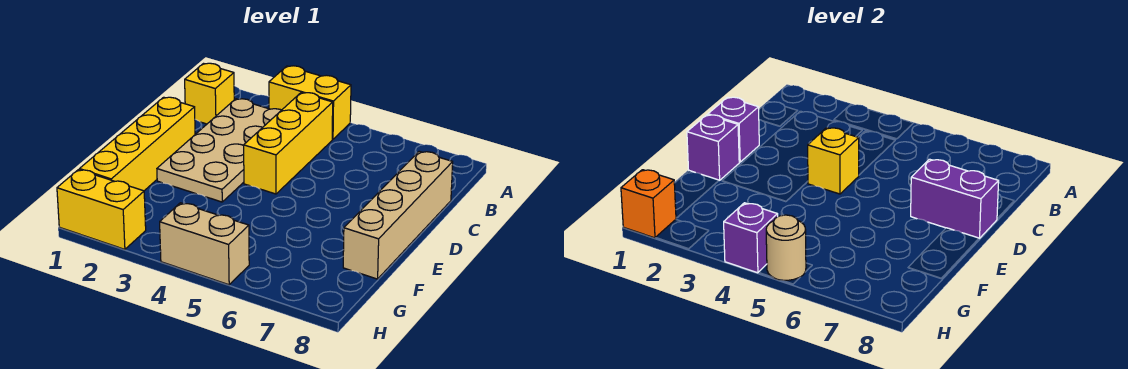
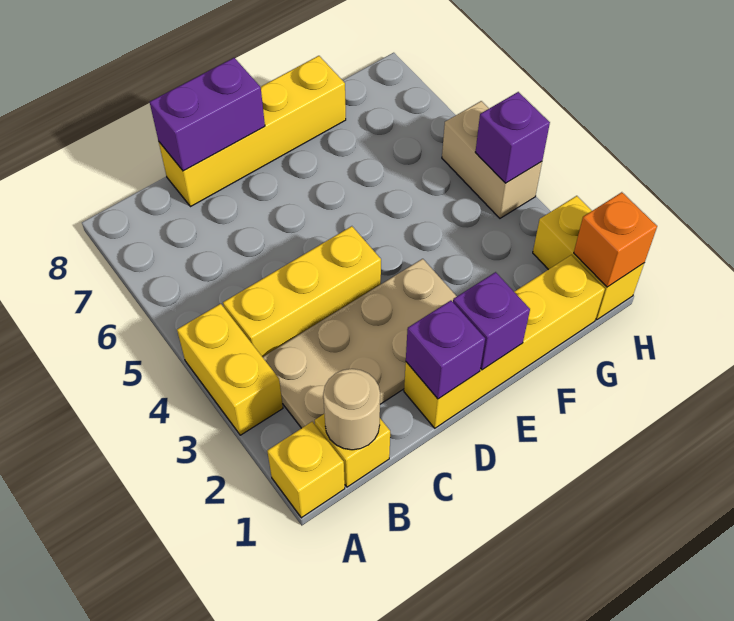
tan brick C8:F8 level 1 -> yellow brick C8:F8 level 1
yellow brick D4 level 2 -> yellow brick A1 level 1
purple brick D7:D8 level 2 -> purple brick C8:D8 level 2
tan round brick H5 level 2 -> tan round brick B1 level 2

